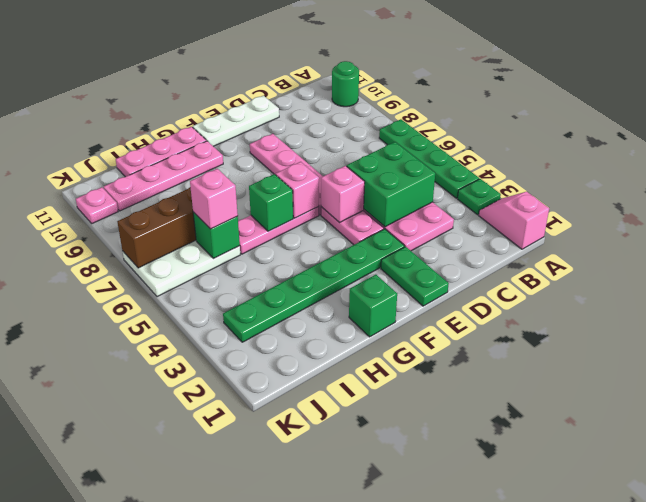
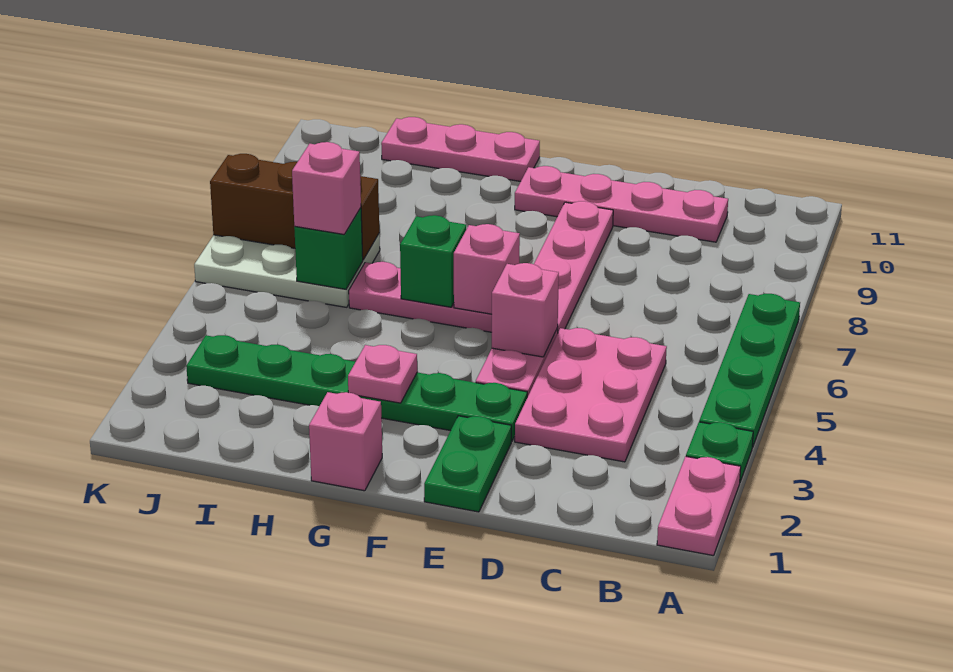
pink slope A1:A2 level 1 top 1 -> pink plate A1:A2 level 1
green round brick A10 level 1 -> none
green brick C4:D5 level 2 -> none
white plate D11:F11 level 1 -> none
green brick G1 level 1 -> pink brick G1 level 1
pink plate G10:J10 level 1 -> pink plate C10:F10 level 1
pink plate K10 level 1 -> pink plate G3 level 2

